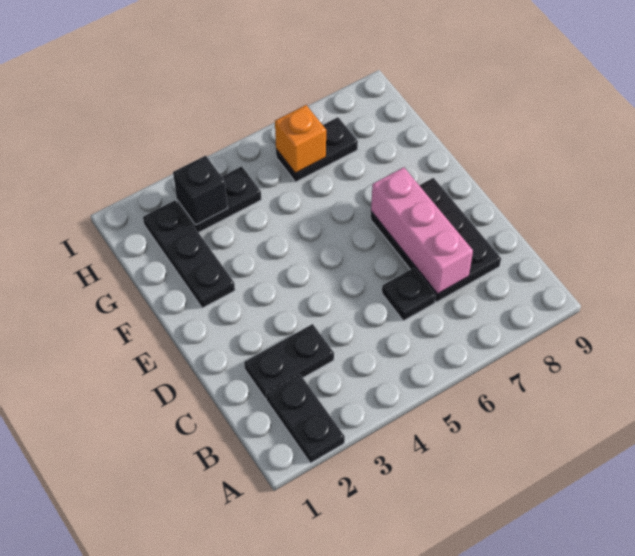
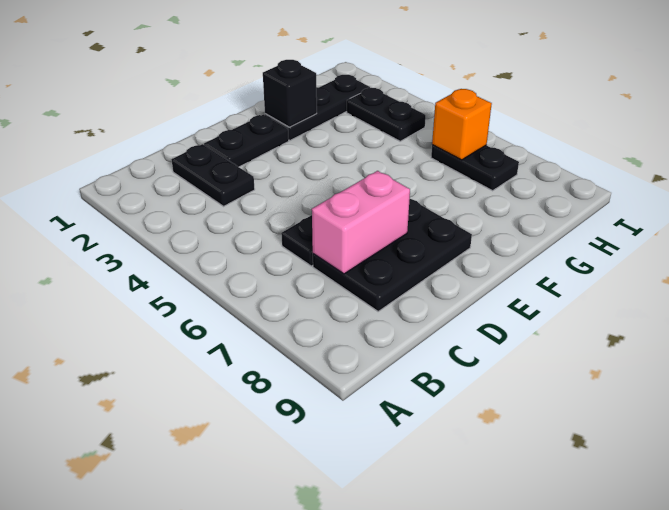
black plate A2:B2 level 1 -> black plate D2:E2 level 1
pink brick C7:E7 level 2 -> pink brick C7:D7 level 2
black brick H3 level 2 -> black brick F2 level 2

